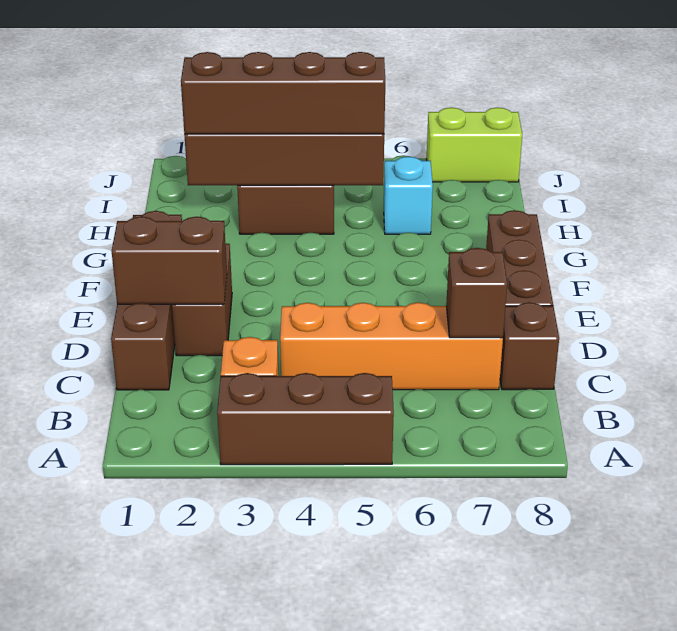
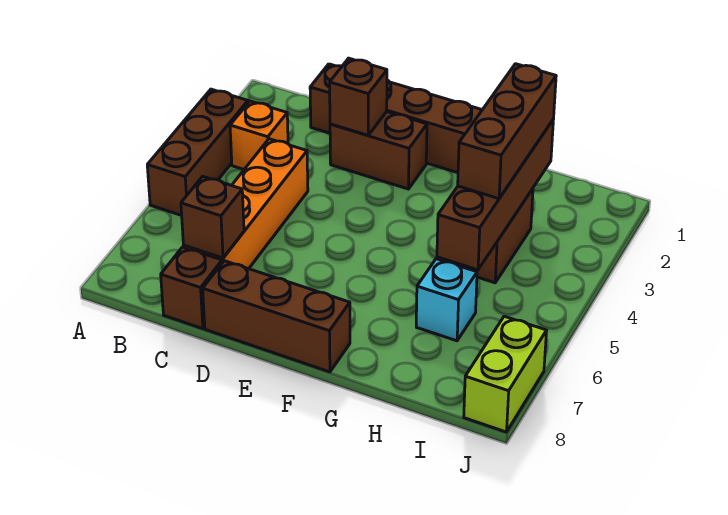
brown brick D1:D2 level 2 -> brown brick D2 level 2
brown brick H2:H5 level 3 -> brown brick H2:H4 level 3

